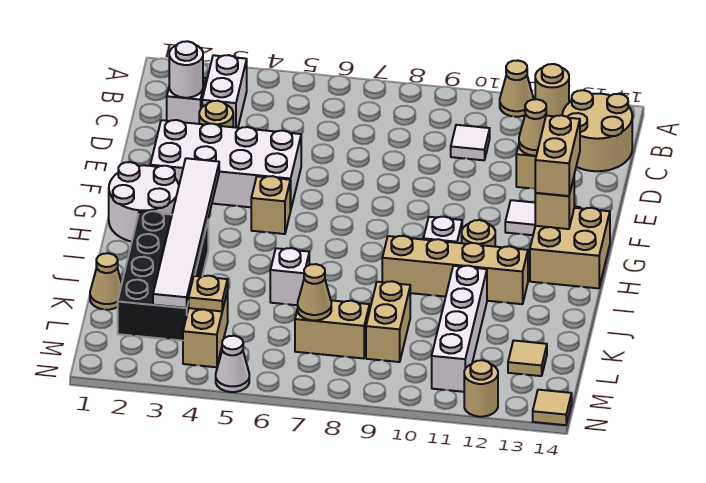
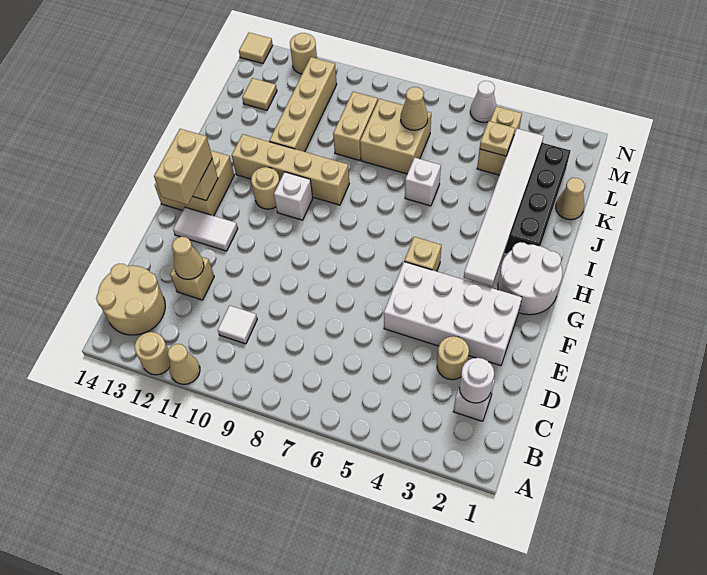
white brick B3:C3 level 1 -> none
white brick J11:M11 level 1 -> tan brick J11:M11 level 1
tan brick L7:L8 level 1 -> tan brick K7:L8 level 1

